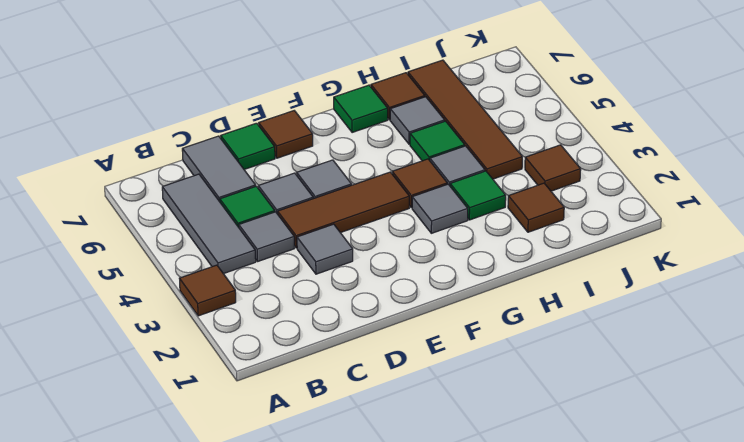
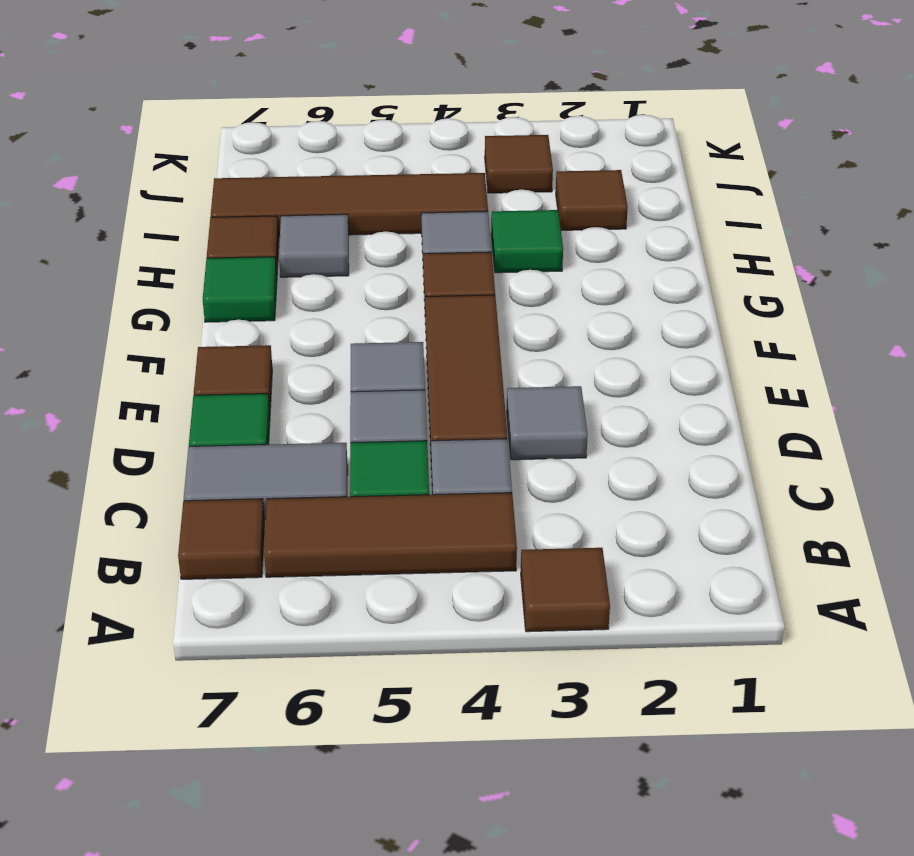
grey tile B4:B6 level 1 -> brown tile B4:B6 level 1
none -> brown tile B7 level 1
grey tile G3 level 1 -> none
green tile H5 level 1 -> none

